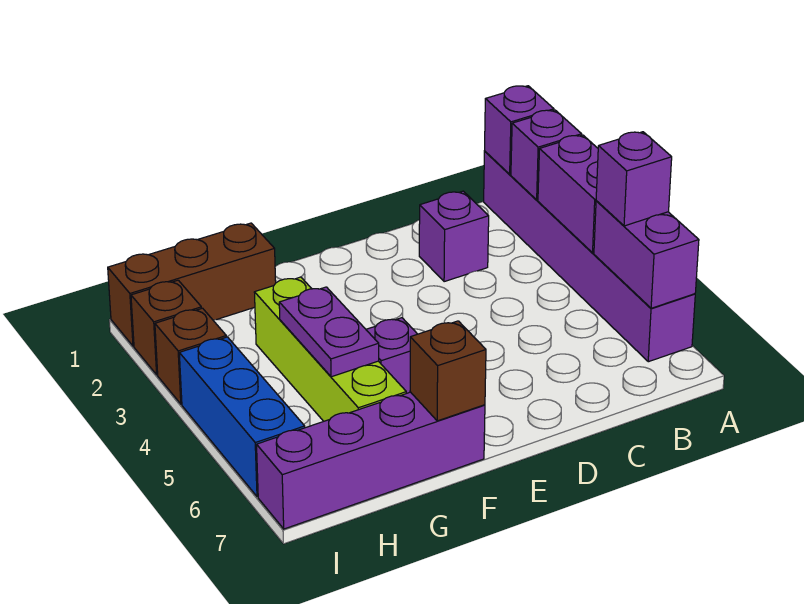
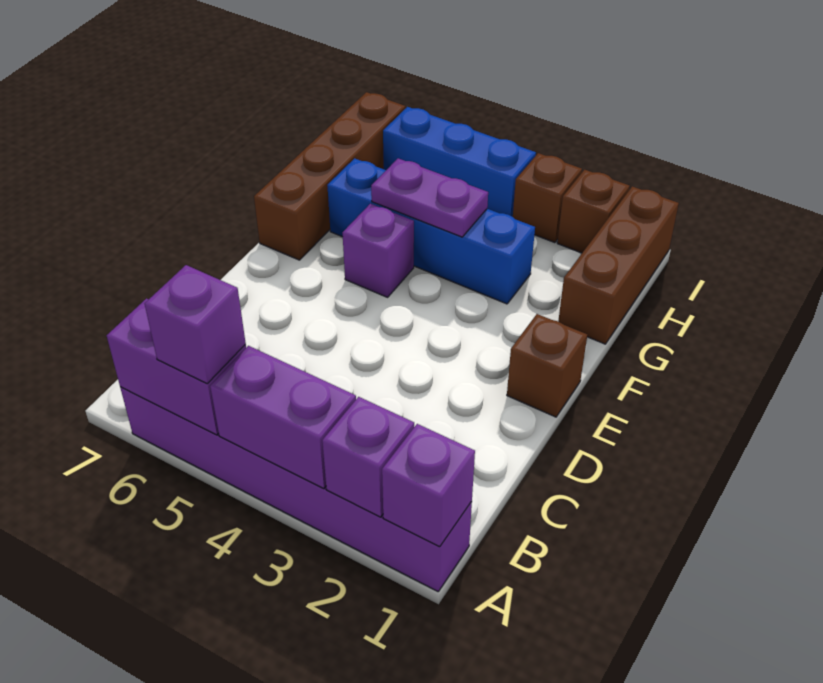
purple brick C2 level 1 -> none
purple brick F7:I7 level 1 -> brown brick F7:I7 level 1
brown brick F7 level 2 -> brown brick E1 level 1
lime brick G3:G6 level 1 -> blue brick G3:G6 level 1

